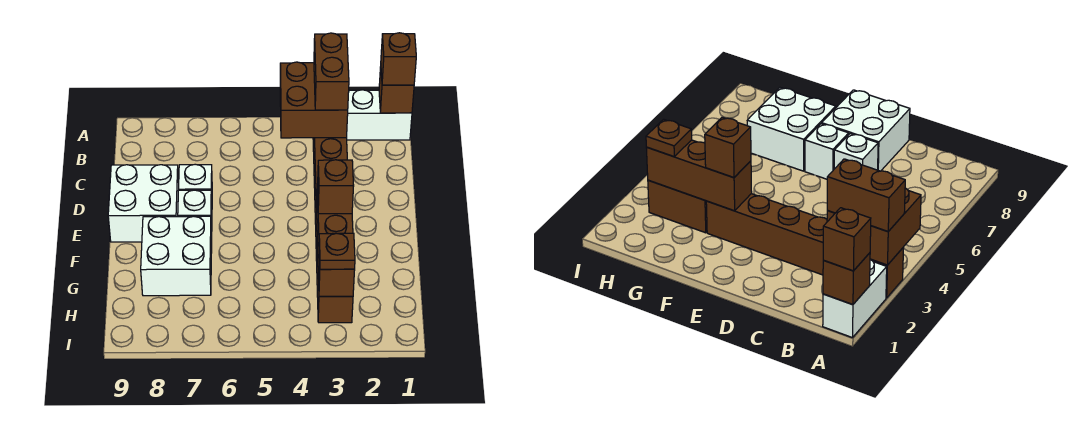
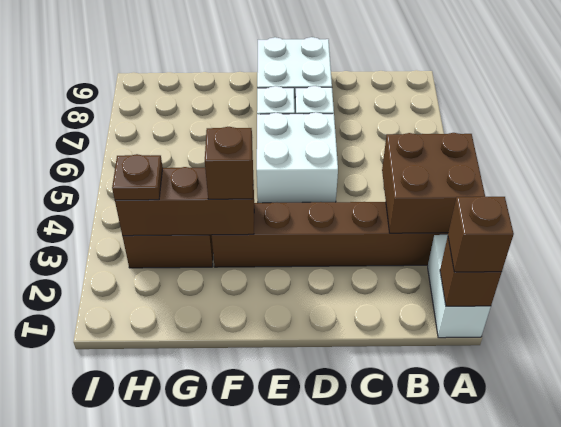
brown brick A3:B3 level 3 -> none
white brick F7:G8 level 1 -> white brick D5:E6 level 1

